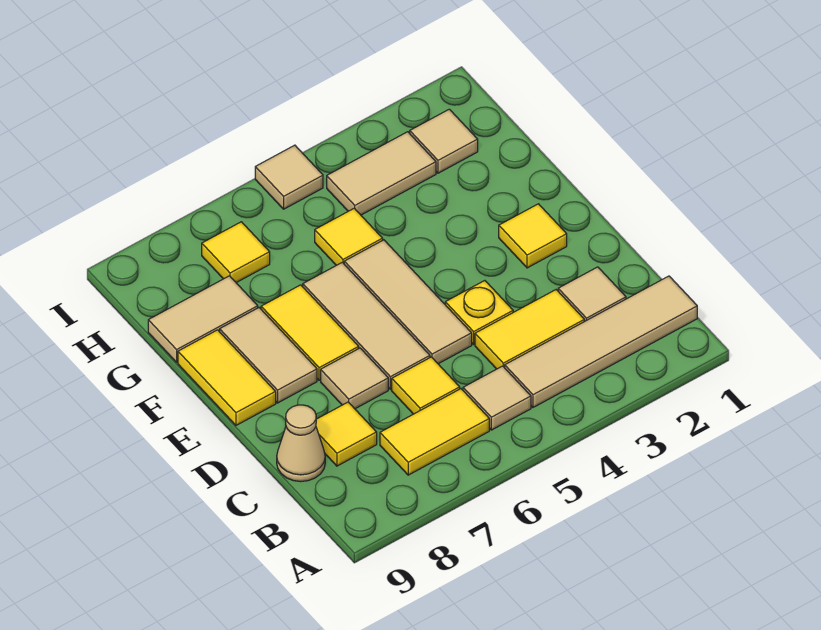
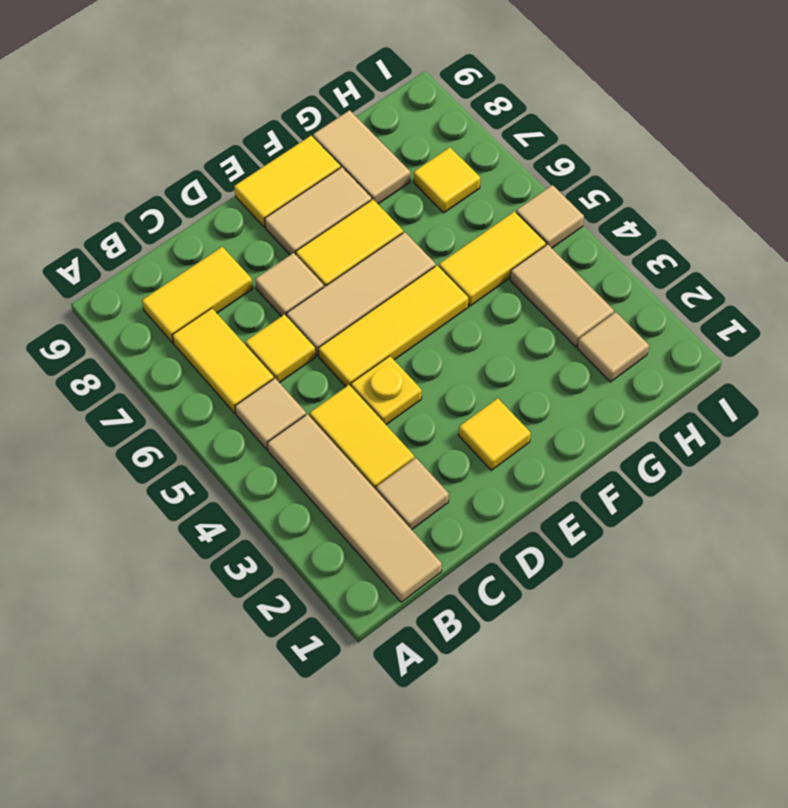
yellow tile C8 level 1 -> yellow tile B8:C8 level 1
tan cone C9 level 1 -> none
tan tile D5:F5 level 1 -> yellow tile D5:F5 level 1
yellow tile G5 level 1 -> yellow tile G5:H5 level 1

